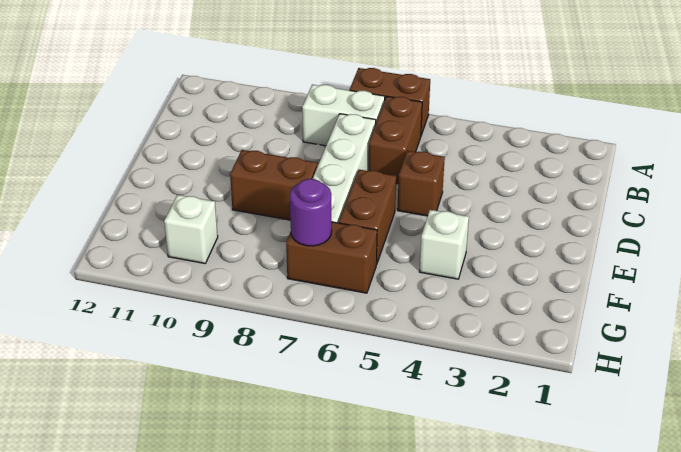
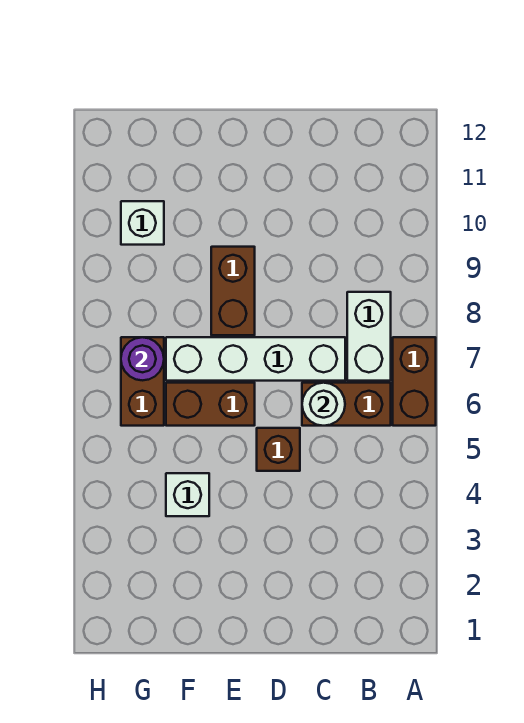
none -> white round brick C6 level 2

